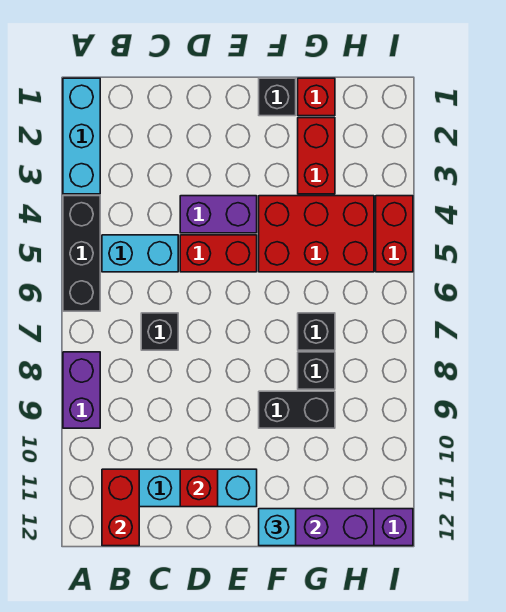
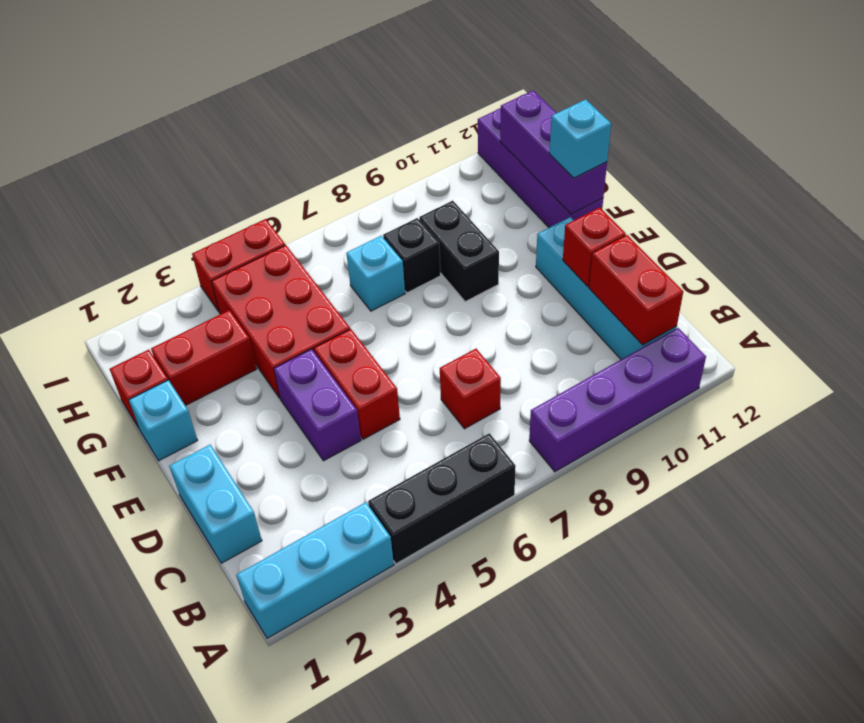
purple brick A8:A9 level 1 -> purple brick A8:A11 level 1
cyan brick B5:C5 level 1 -> cyan brick C1:D1 level 1
red brick B11:B12 level 2 -> red brick B11:C11 level 2
black brick C7 level 1 -> red brick C7 level 1
black brick F1 level 1 -> cyan brick F1 level 1
black brick G7 level 1 -> cyan brick G7 level 1

